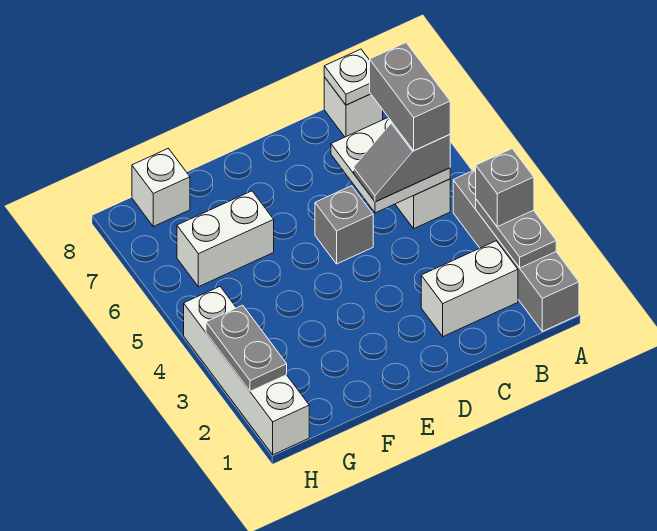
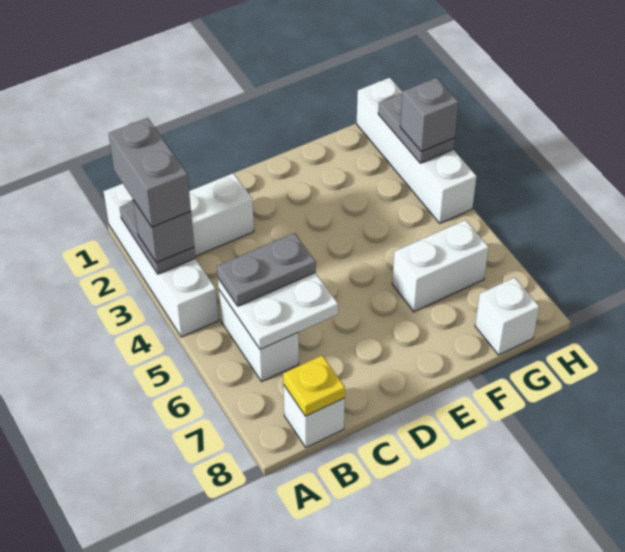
grey brick A1:A4 level 1 -> white brick A1:A4 level 1
grey slope B5:C5 level 3 top B -> grey plate B5:C5 level 3
grey brick B5:B6 level 4 -> grey brick A2:A3 level 4
white plate B8 level 2 -> yellow plate B8 level 2
grey brick D5 level 1 -> grey brick H3 level 3

